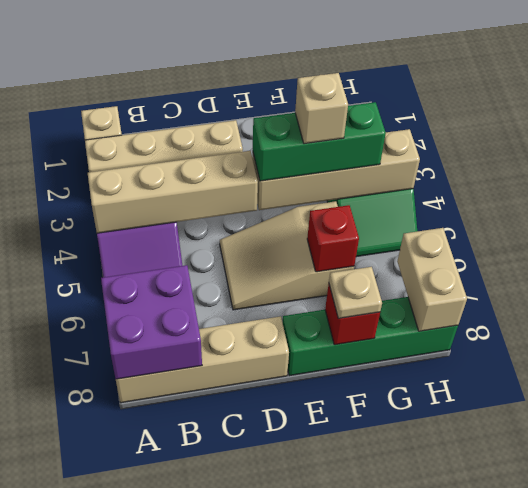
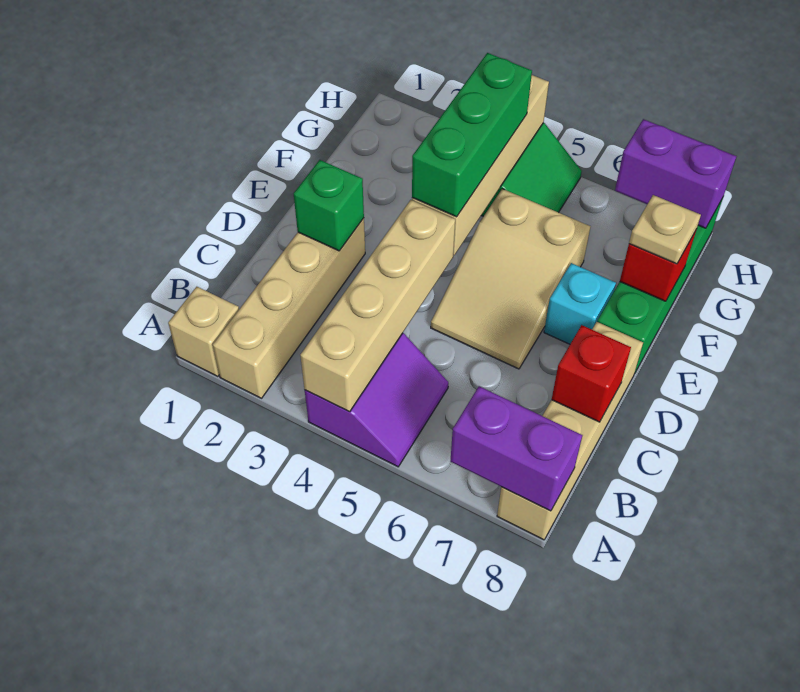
purple brick A7:B8 level 2 -> purple brick A7:A8 level 2
none -> green brick D2 level 2
none -> cyan brick E7 level 1
tan brick F4 level 4 -> none
red brick F6 level 2 -> red brick C8 level 2
tan brick H7:H8 level 2 -> purple brick H7:H8 level 2

